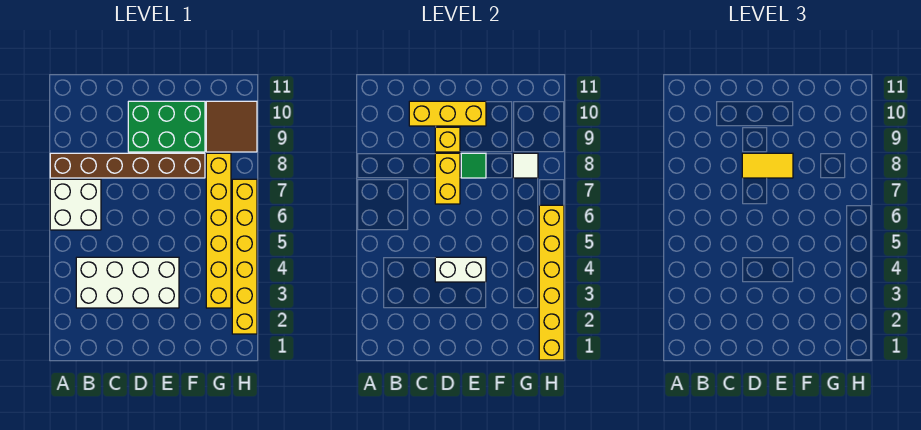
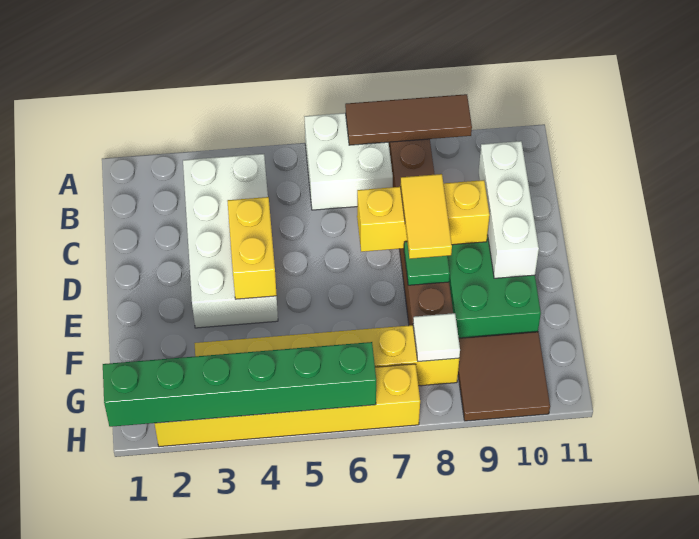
none -> brown tile A7:A9 level 2
yellow brick C10:E10 level 2 -> white brick C10:E10 level 2
white brick D4:E4 level 2 -> yellow brick D4:E4 level 2
yellow brick H1:H6 level 2 -> green brick H1:H6 level 2

